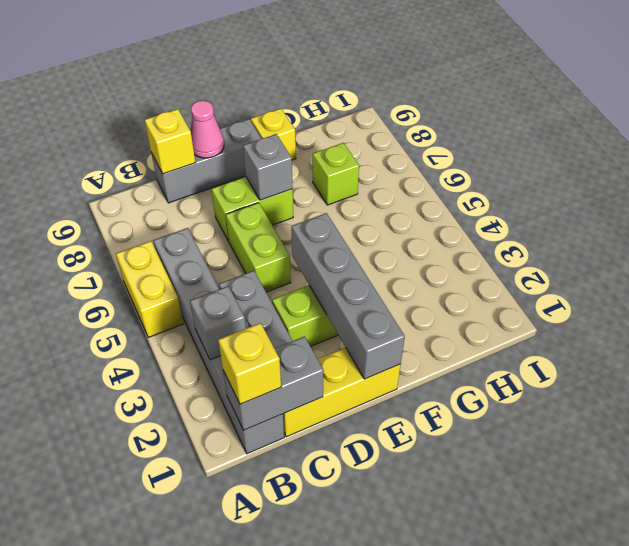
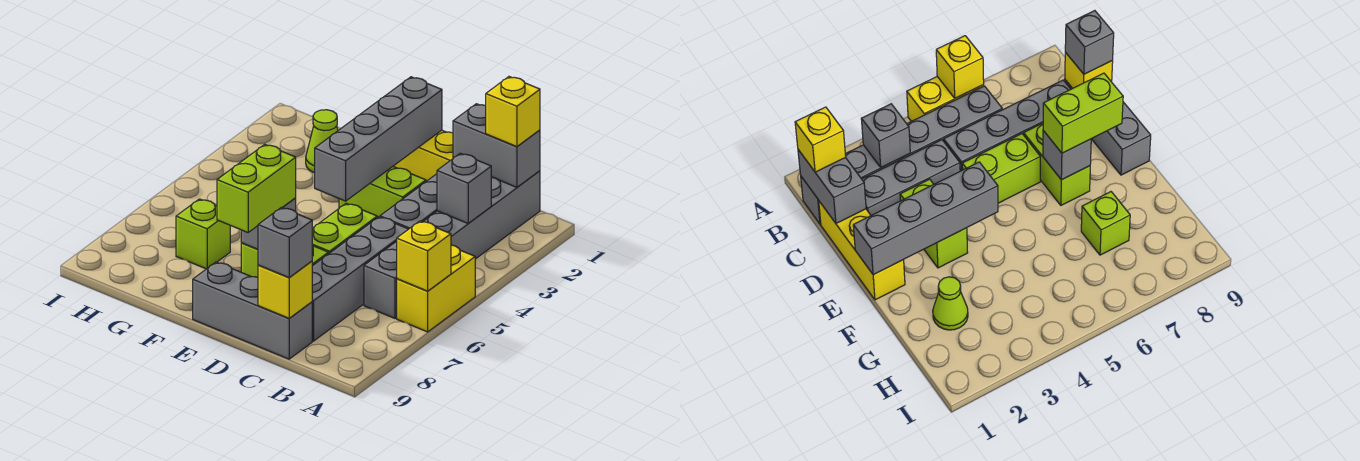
none -> grey brick C5:C8 level 1
none -> grey brick C9 level 3
pink cone D9 level 2 -> none
none -> lime brick E7:E8 level 3
yellow brick F9 level 1 -> yellow brick A6 level 2
none -> lime cone G2 level 1

